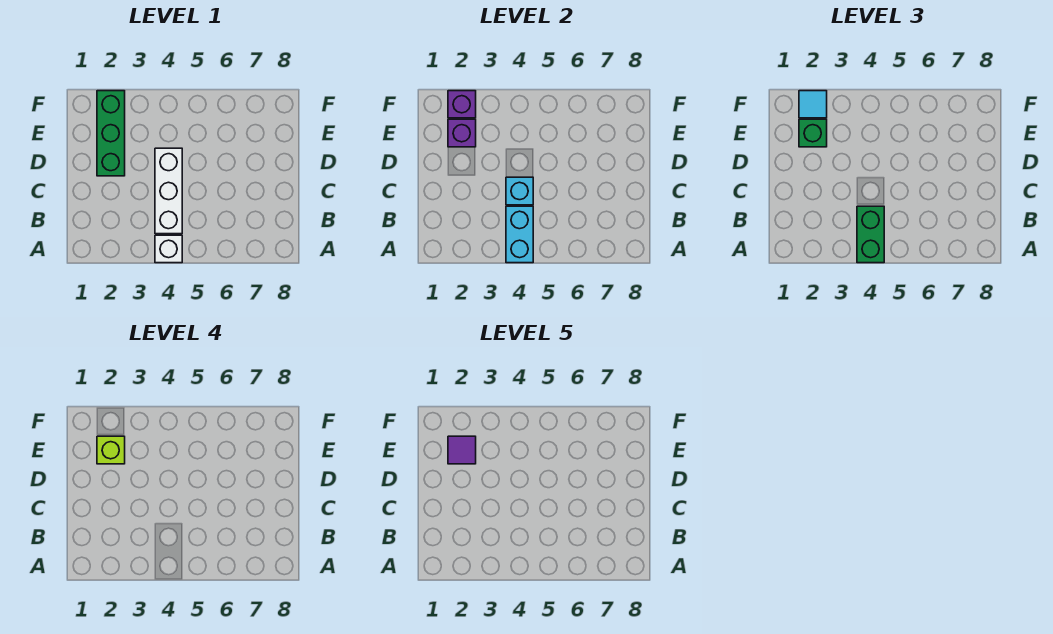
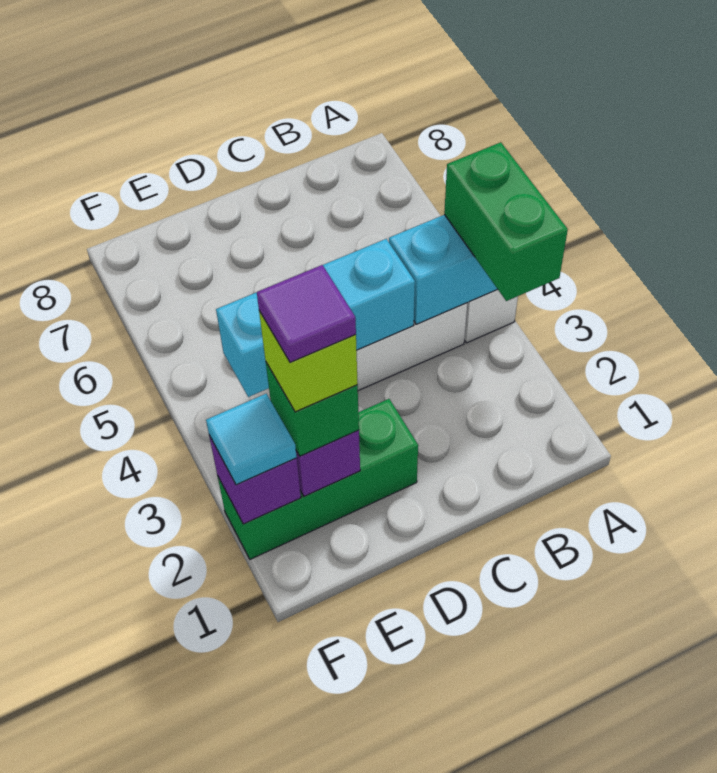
green brick A4:B4 level 3 -> green brick A3:A4 level 3
cyan brick C4 level 2 -> cyan brick C4:E4 level 2

